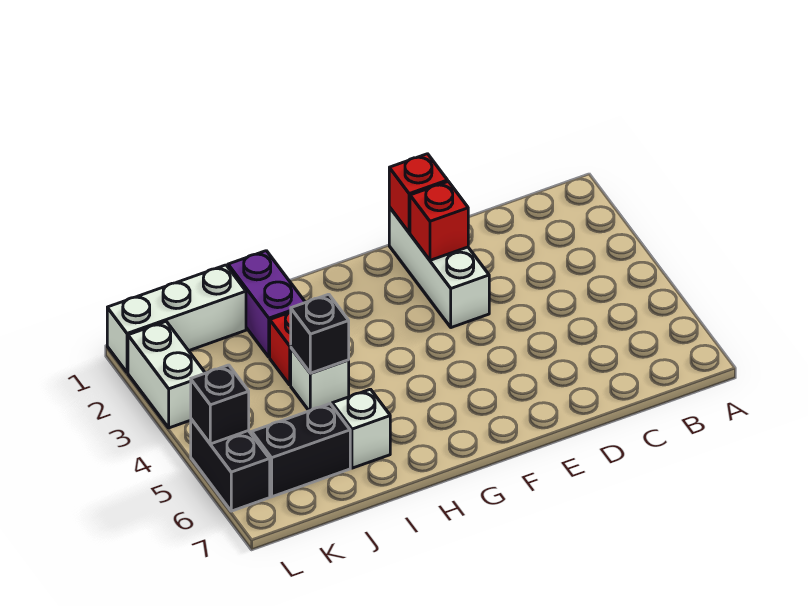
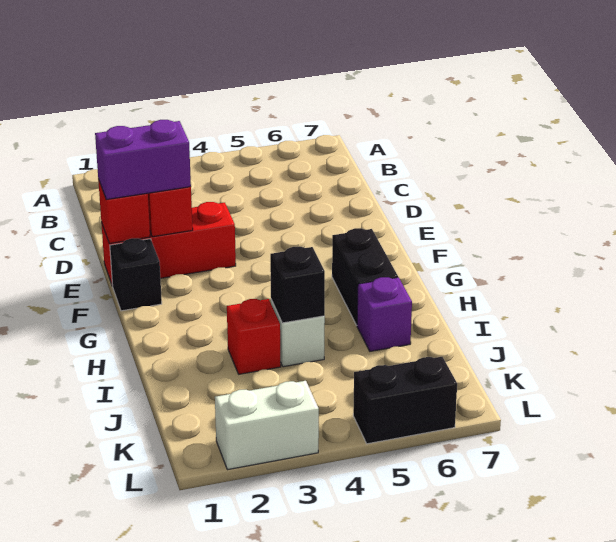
white brick E1:E3 level 1 -> red brick E1:E3 level 1
purple brick I1:I2 level 1 -> purple brick E1:E2 level 3
white brick I6 level 1 -> purple brick I6 level 1
white brick J1:L1 level 1 -> none
black brick J6:K6 level 1 -> black brick G6:H6 level 1
black brick L5 level 2 -> black brick F1 level 1

